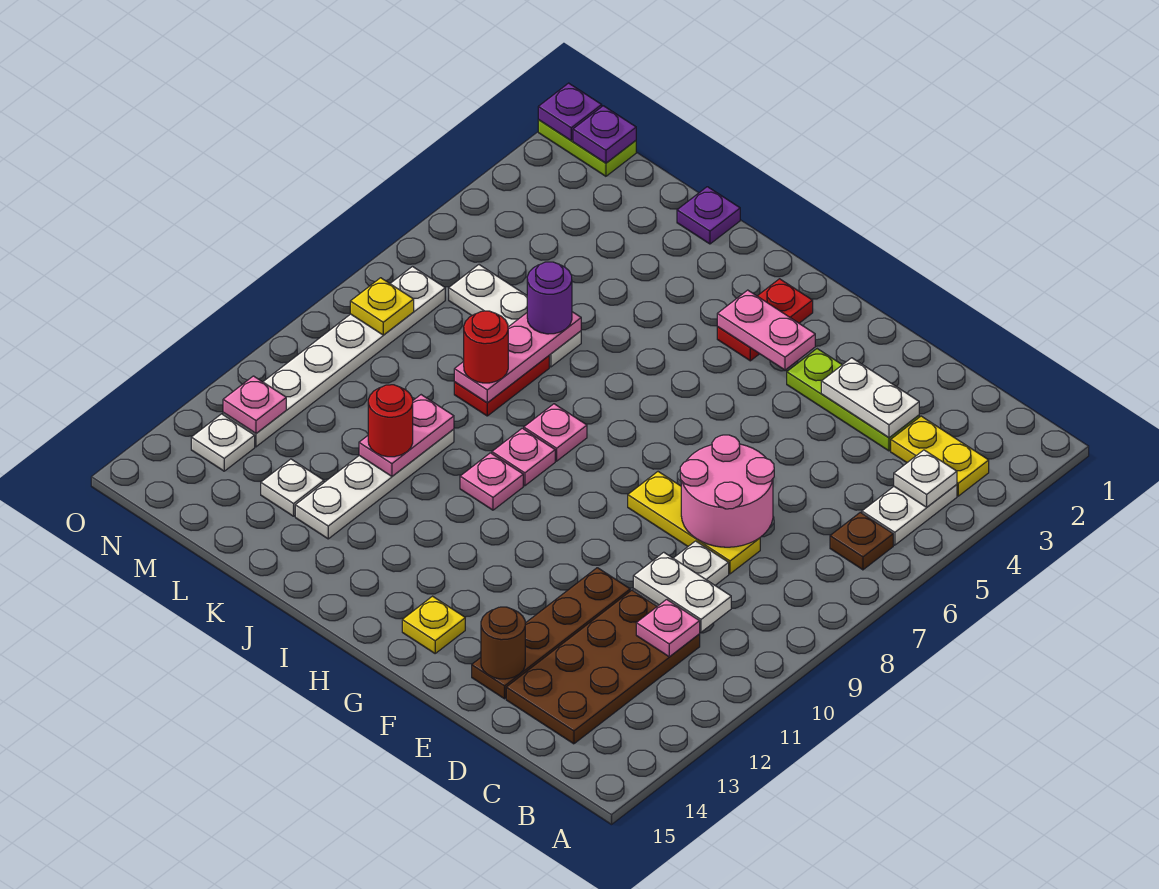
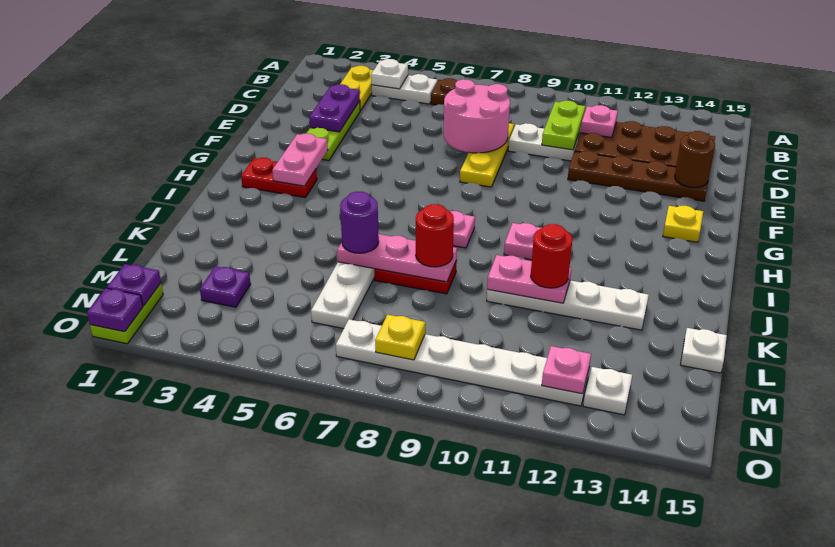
white plate C10:D10 level 2 -> lime plate C10:D10 level 2
white plate D3:E3 level 2 -> purple plate D3:E3 level 2
pink plate I9 level 1 -> none
purple plate K1 level 1 -> purple plate M3 level 1
white plate L13 level 1 -> white plate L15 level 1

